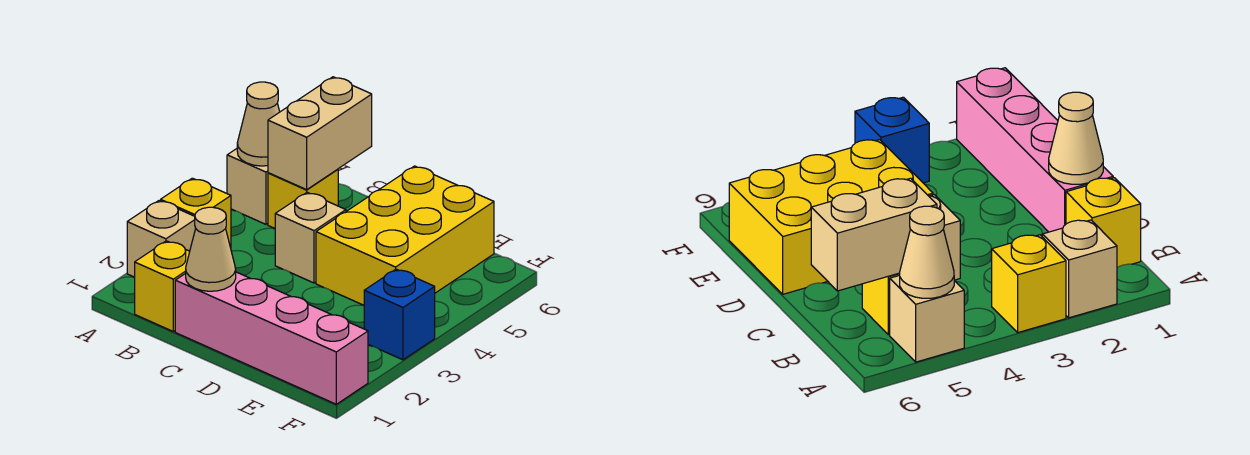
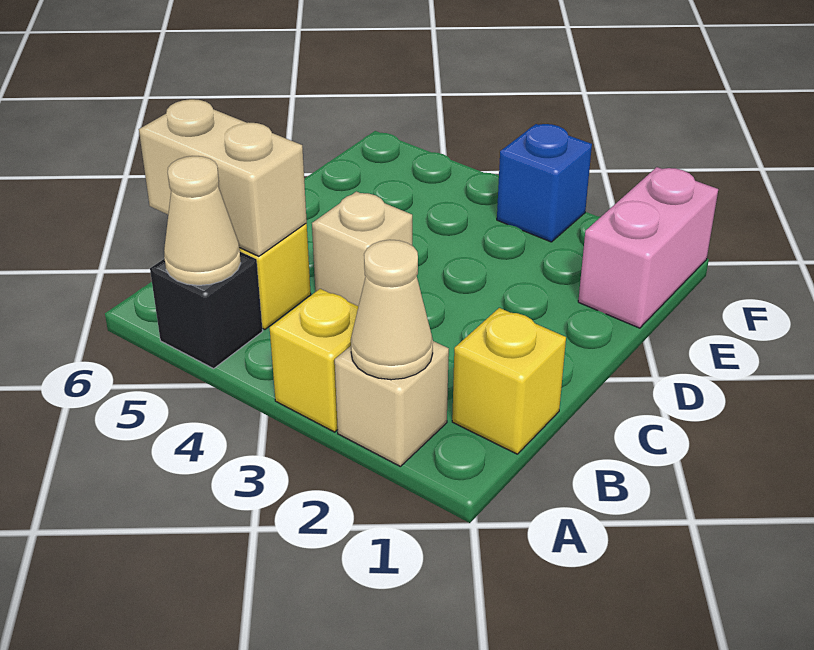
tan brick A5 level 1 -> black brick A5 level 1
pink brick C1:F1 level 1 -> pink brick E1:F1 level 1
tan cone C1 level 2 -> tan cone A2 level 2
yellow brick D4:E6 level 1 -> none

